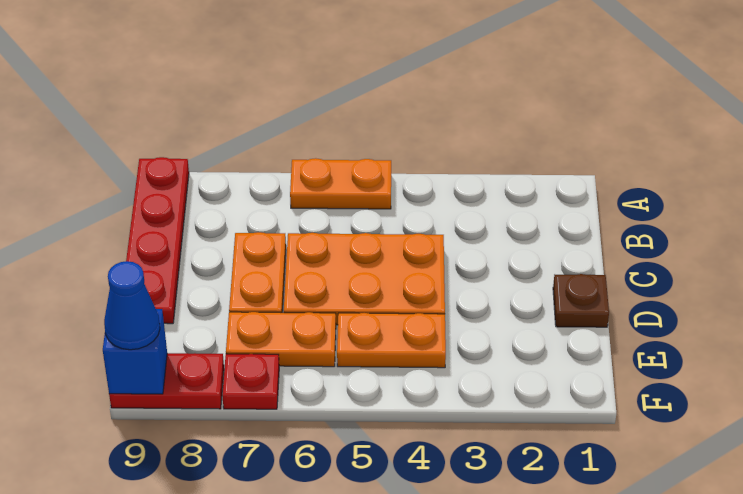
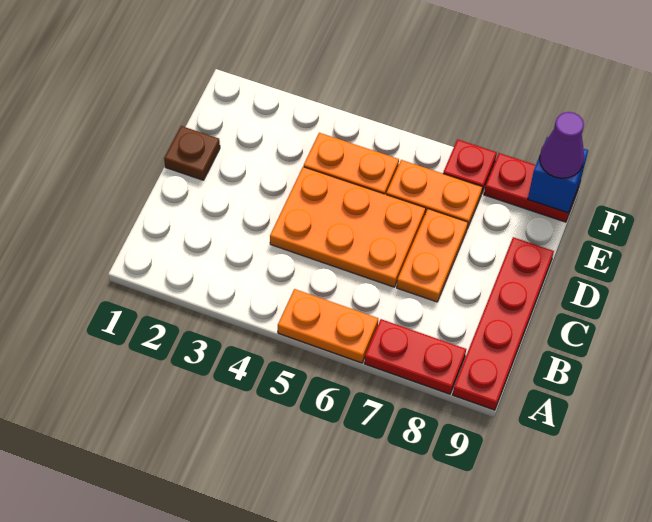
none -> red plate A7:A8 level 1
blue cone F9 level 3 -> purple cone F9 level 3

